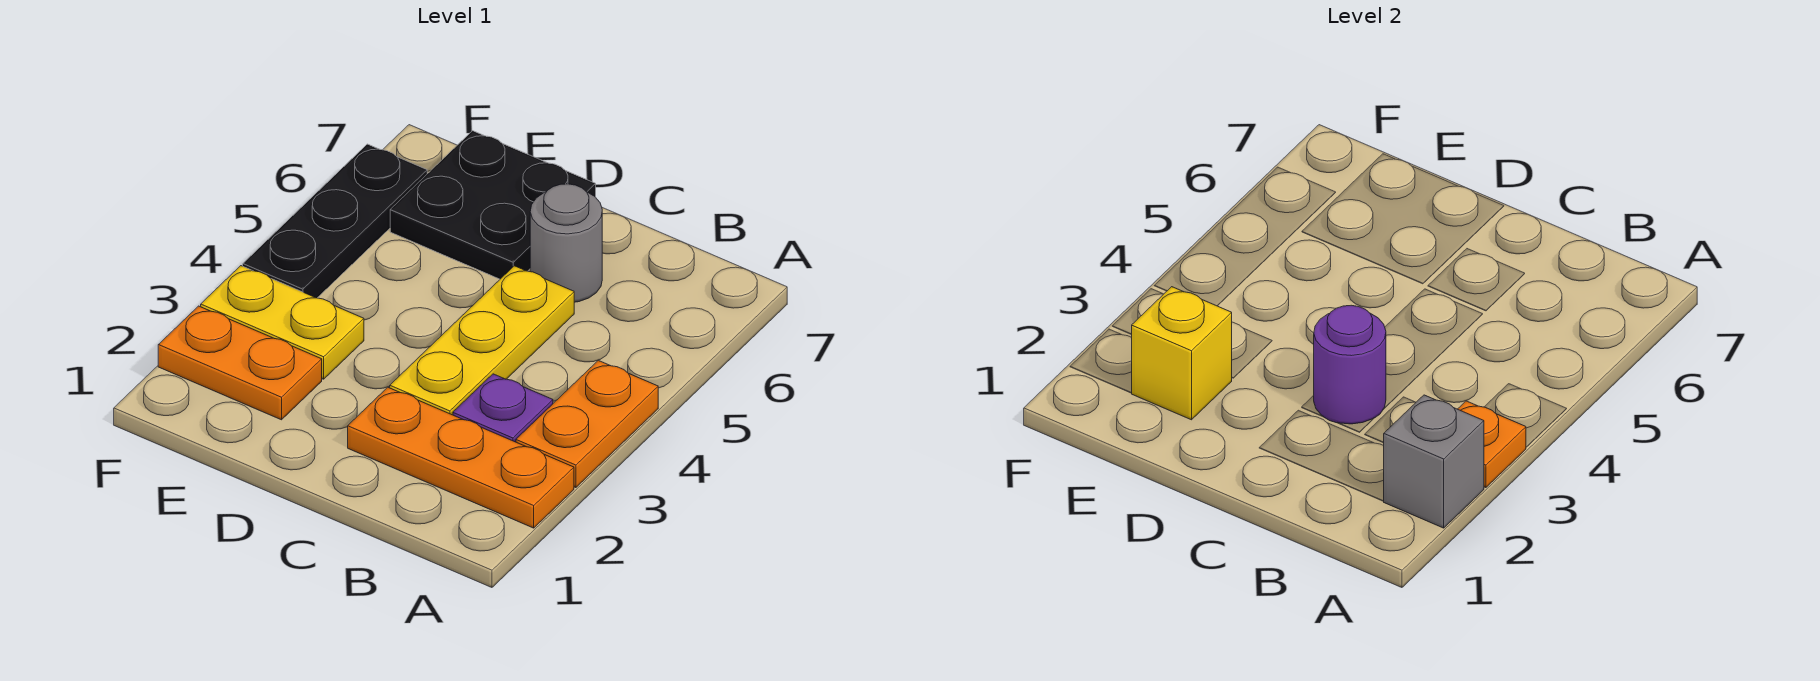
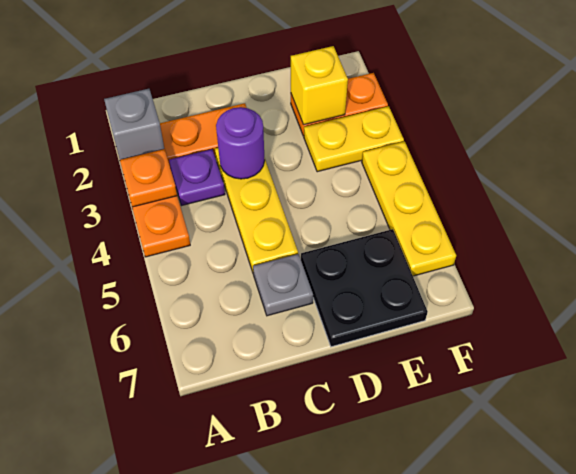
grey round brick C6 level 1 -> grey plate C6 level 1
black plate F4:F6 level 1 -> yellow plate F4:F6 level 1

